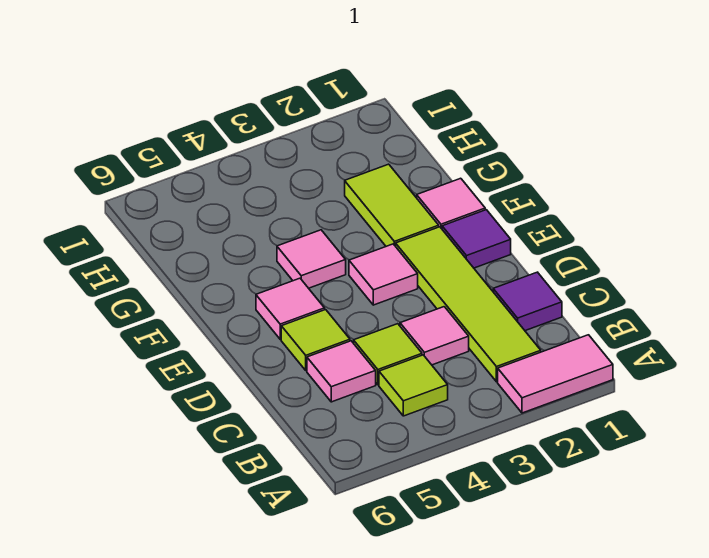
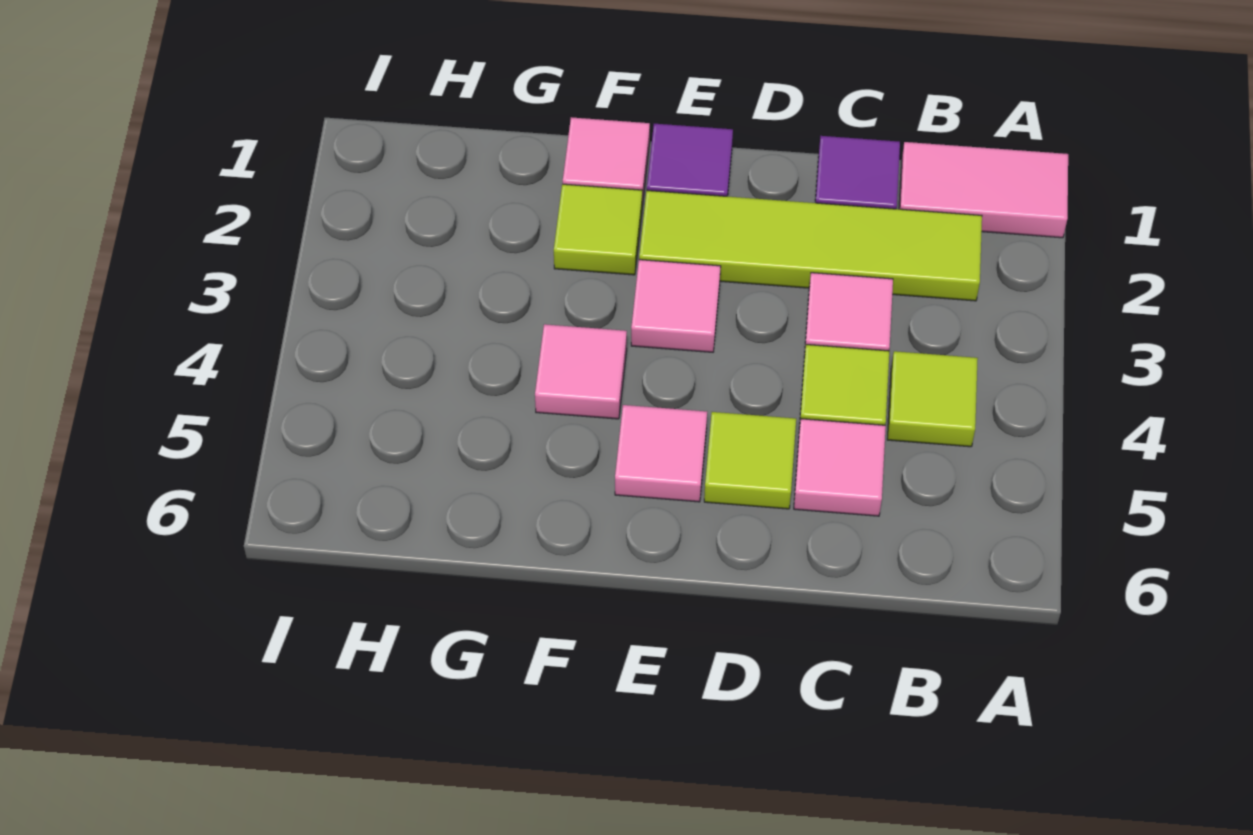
pink tile A1:A2 level 1 -> pink tile A1:B1 level 1
lime tile F2:G2 level 1 -> lime tile F2 level 1

